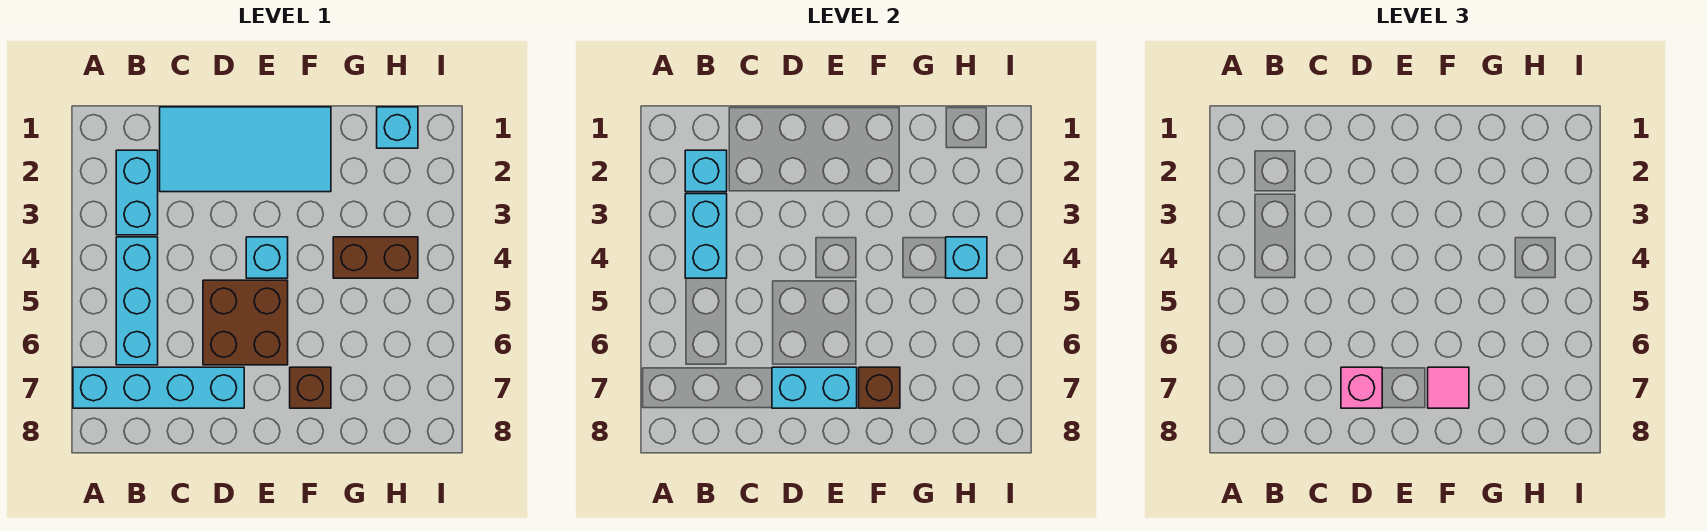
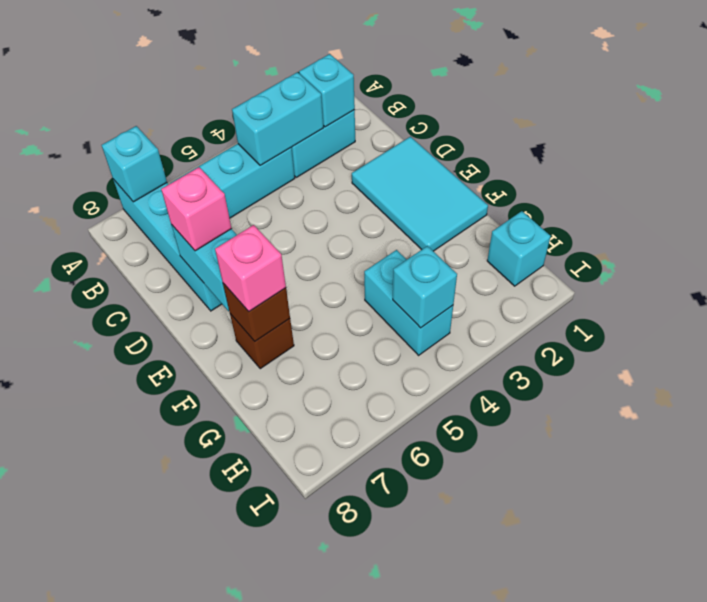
cyan tile C1:F2 level 1 -> cyan tile D1:F2 level 1
brown brick D5:E6 level 1 -> none
cyan brick E4 level 1 -> cyan brick A7 level 2
pink tile F7 level 3 -> pink brick F7 level 3
brown brick G4:H4 level 1 -> cyan brick G4:H4 level 1

